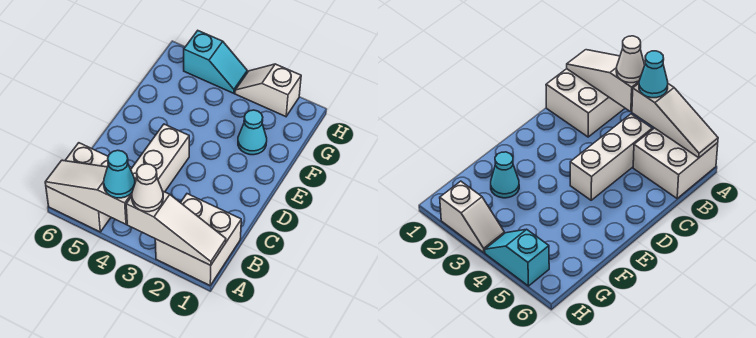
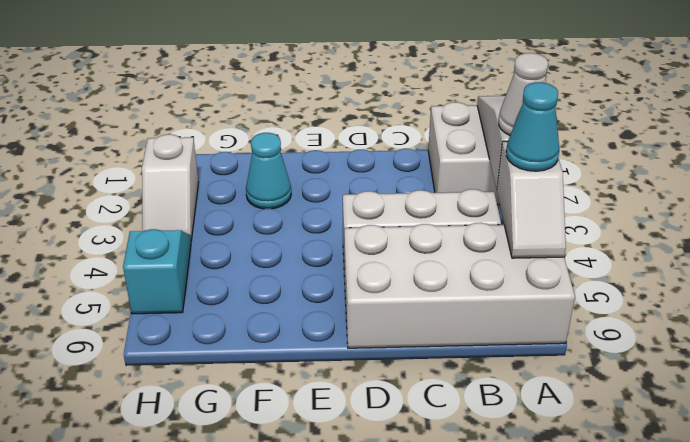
white slope A4:A6 level 2 top 4 -> white slope A4:A5 level 2 top 4
white brick A5:B6 level 1 -> white brick A5:D6 level 1

